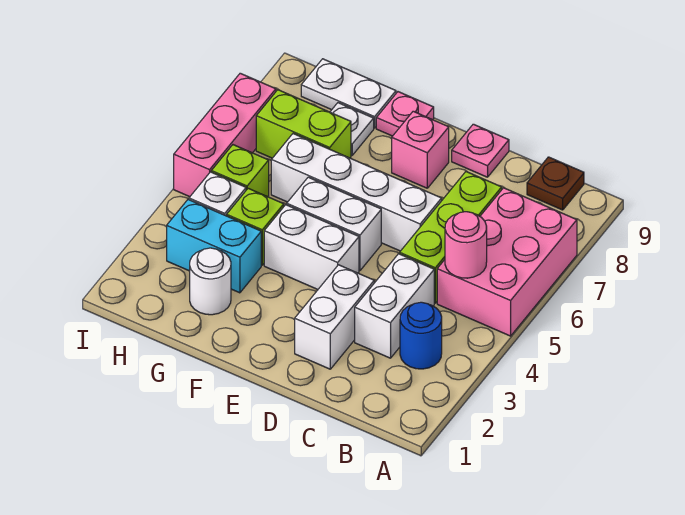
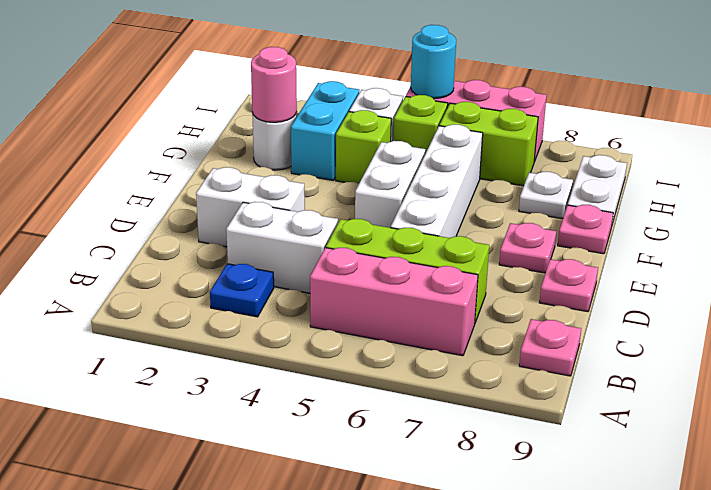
pink brick A5:B7 level 1 -> pink brick B5:B7 level 1
blue round brick B3 level 1 -> blue plate B3 level 1
pink round brick B5 level 2 -> pink round brick G2 level 2
brown plate B9 level 1 -> pink plate B9 level 1
white brick E4:F4 level 1 -> none
pink brick E8 level 1 -> pink plate E8 level 1
lime brick G7:H7 level 1 -> lime brick H6:H7 level 1
none -> cyan round brick I5 level 2

